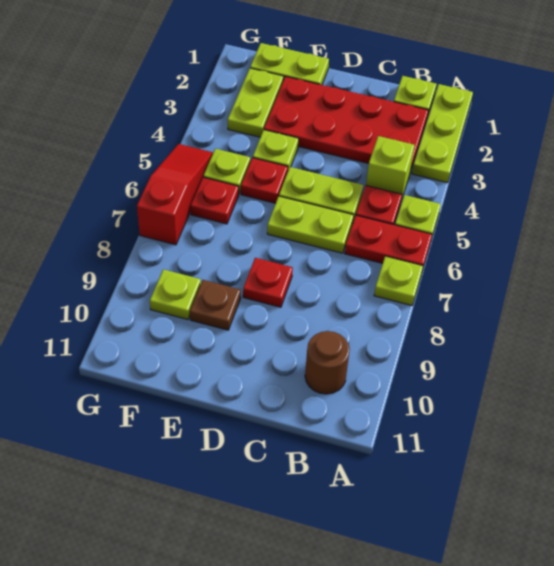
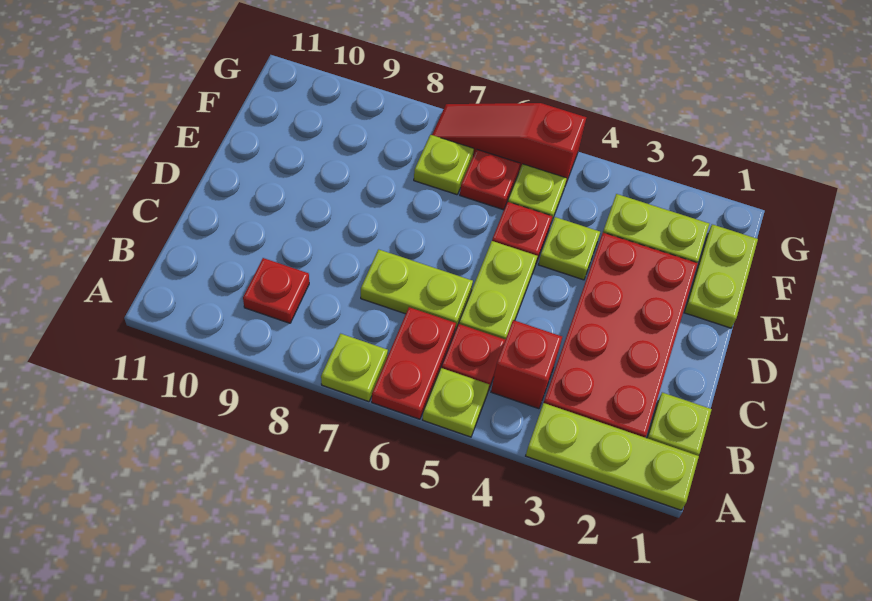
lime brick B4 level 1 -> red brick B4 level 1
brown round brick B10 level 1 -> none
lime plate C6:D6 level 1 -> lime plate C6:C7 level 1
red plate D8 level 1 -> red plate B9 level 1
brown plate E9 level 1 -> none
lime plate F9 level 1 -> lime plate F7 level 1
red slope G5:G7 level 1 top 7 -> red slope G5:G7 level 1 top 5

